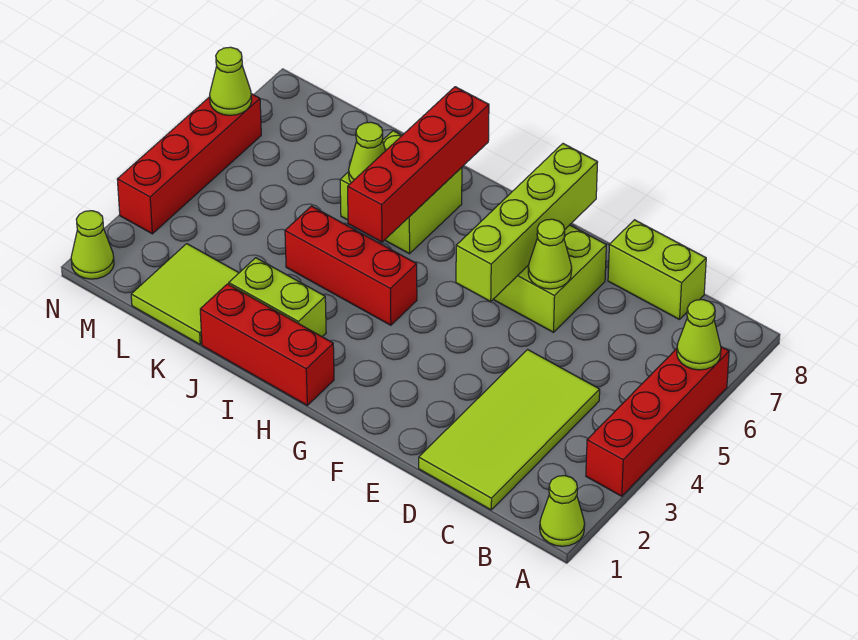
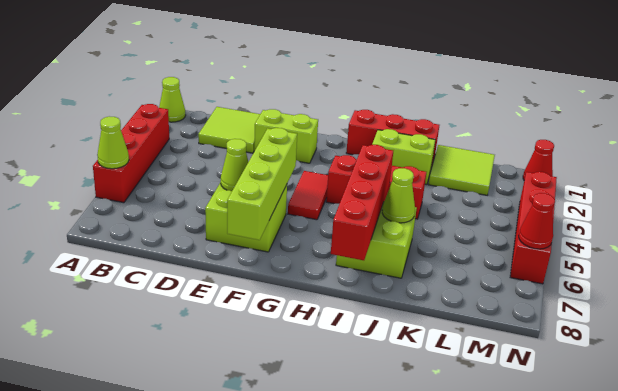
lime tile C1:D4 level 1 -> lime tile C1:D2 level 1
lime brick C8:D8 level 1 -> lime brick E2:F2 level 1
none -> red tile G4:G5 level 1
lime cone N1 level 1 -> red cone N1 level 1
lime cone N6 level 2 -> red cone N6 level 2

